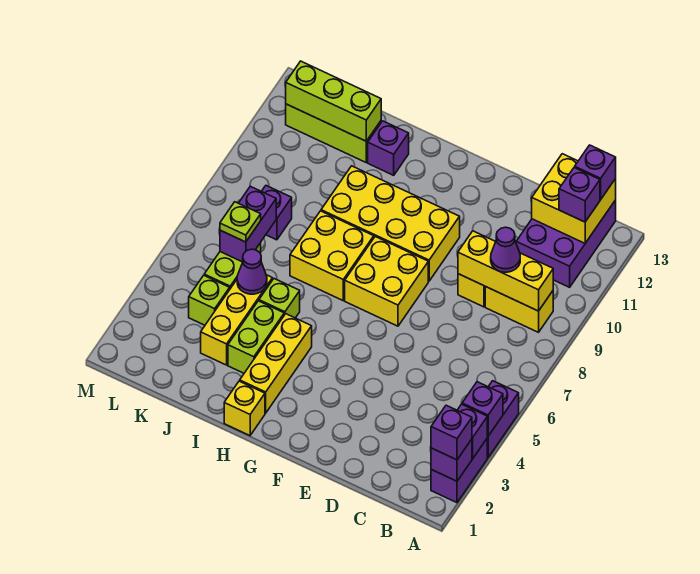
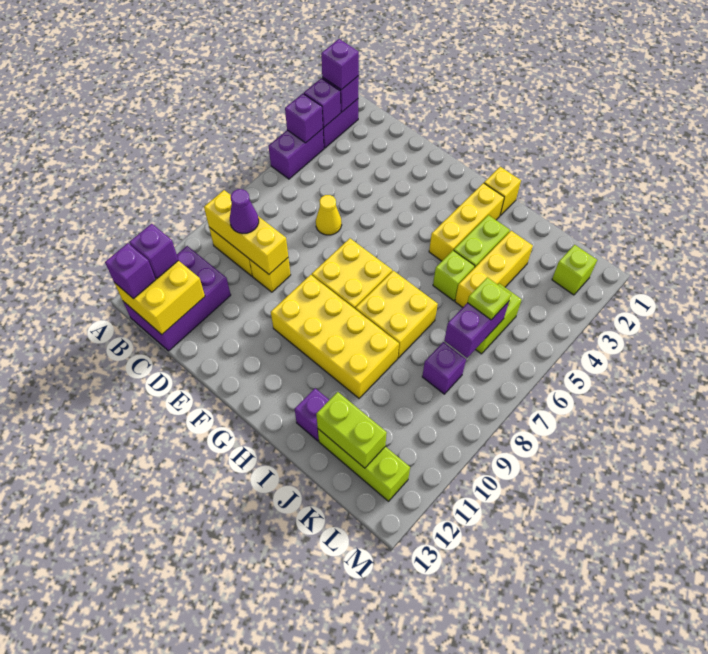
none -> yellow cone D6 level 1
purple cone J5 level 2 -> none
lime brick J12:L12 level 2 -> lime brick J12:K12 level 2
lime brick K4 level 1 -> lime brick L2 level 1

